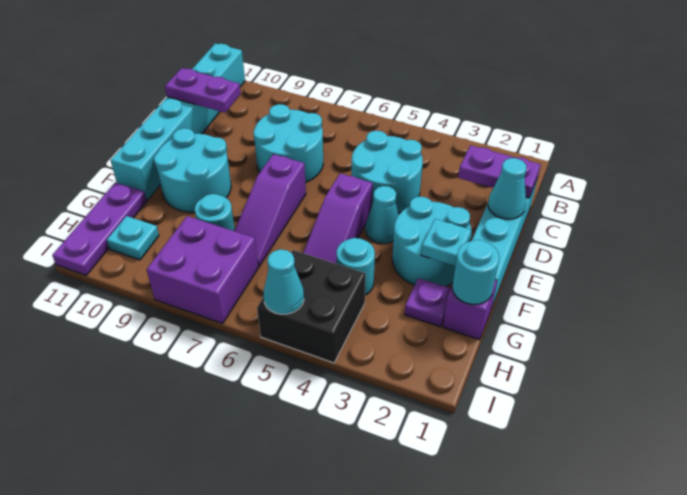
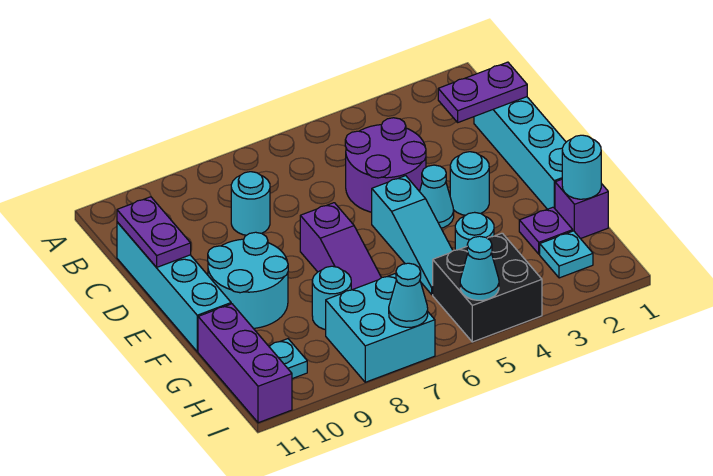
cyan brick A11:F11 level 1 -> cyan brick C11:F11 level 1
cyan round brick C4:D5 level 1 -> purple round brick C4:D5 level 1
cyan round brick C7:D8 level 1 -> cyan round brick C8 level 1
purple plate C10:C11 level 2 -> purple plate C11:D11 level 2
cyan cone D1 level 2 -> cyan cone I7 level 2
cyan round brick E2:F3 level 1 -> cyan round brick E3 level 1
purple slope E5:G5 level 1 top E -> cyan slope E5:G5 level 1 top E
cyan plate F2 level 2 -> cyan plate H2 level 1
purple plate G11:I11 level 1 -> purple brick G11:I11 level 1
purple brick H7:I8 level 1 -> cyan brick H7:I8 level 1

